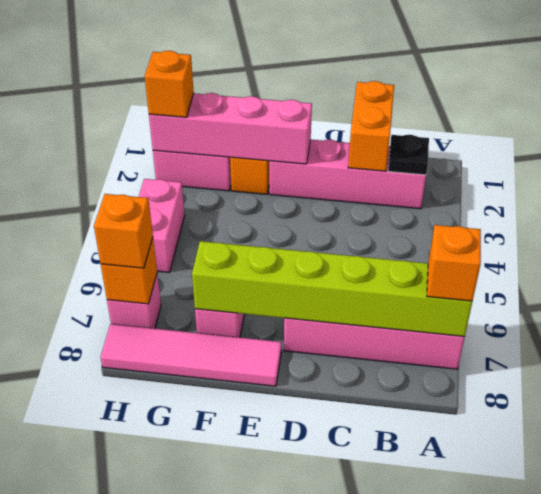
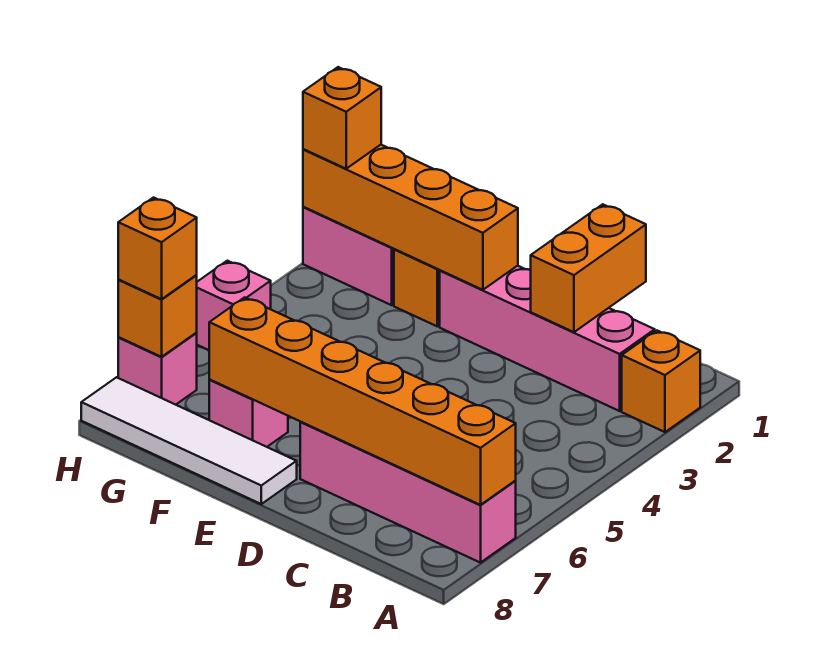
lime brick A7:F7 level 2 -> orange brick A7:F7 level 2
orange brick A7 level 3 -> orange brick A2 level 1
black plate B2 level 2 -> none
pink brick E2:H2 level 2 -> orange brick E2:H2 level 2
pink tile E8:H8 level 1 -> white tile E8:H8 level 1
pink brick H4:H5 level 1 -> pink brick H5 level 1

